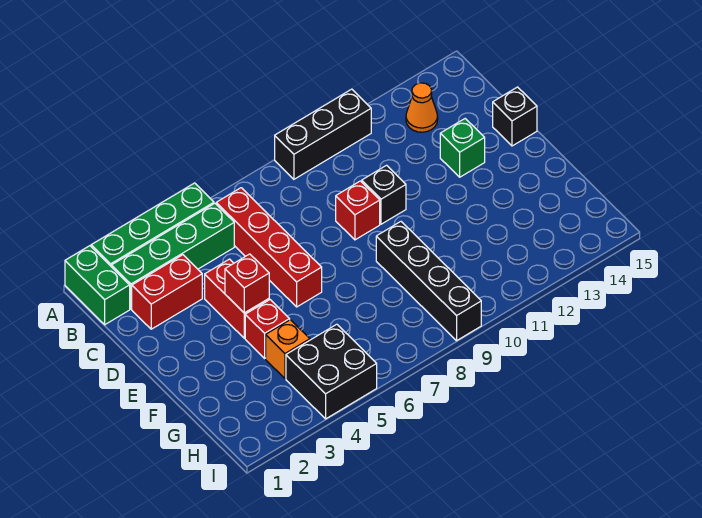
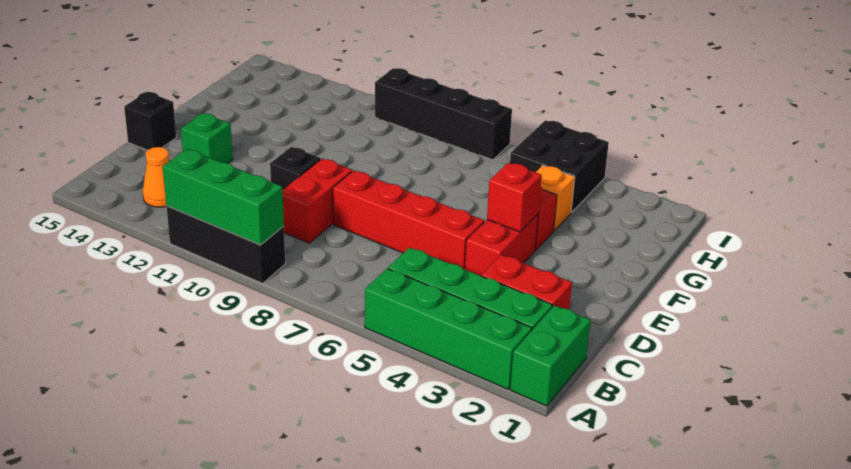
none -> green brick A9:A11 level 2
red brick B6:E6 level 1 -> red brick D5:D8 level 1
red brick D9 level 1 -> red brick C9:D9 level 1
black brick F9:I9 level 1 -> black brick I7:I10 level 1

